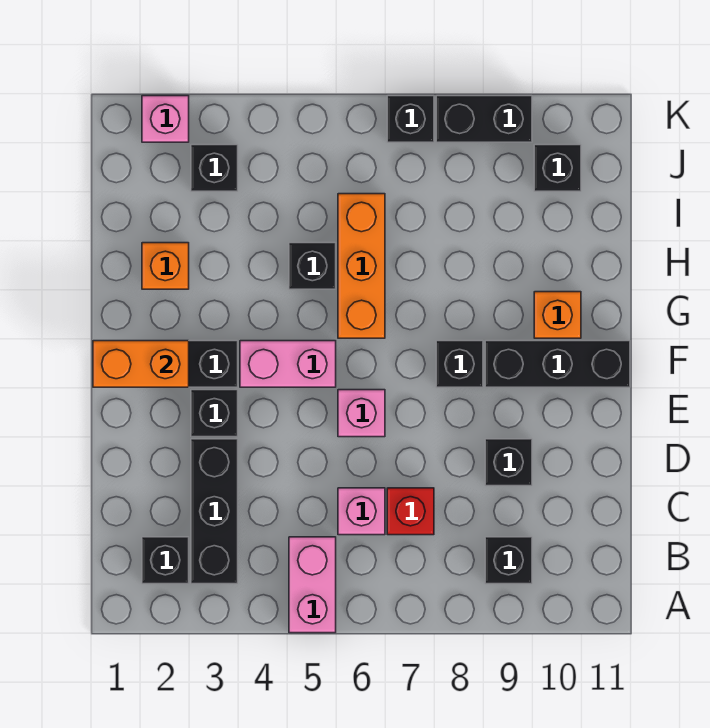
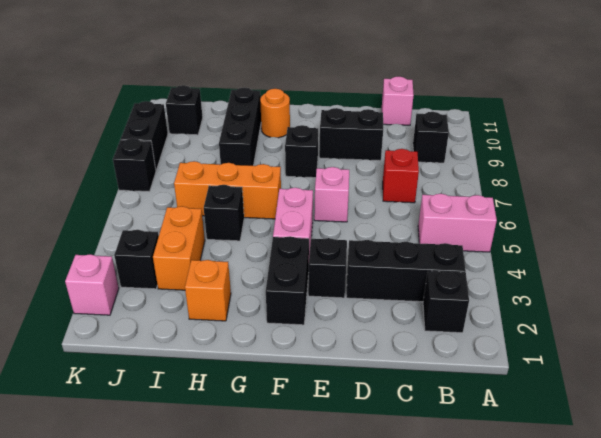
pink brick C6 level 1 -> pink brick C11 level 1
black brick D9 level 1 -> black brick D9:E9 level 1
orange brick F1:F2 level 2 -> orange brick I3:I4 level 1
black brick F9:F11 level 1 -> black brick H8:H10 level 1
orange brick G10 level 1 -> orange round brick G10 level 1

